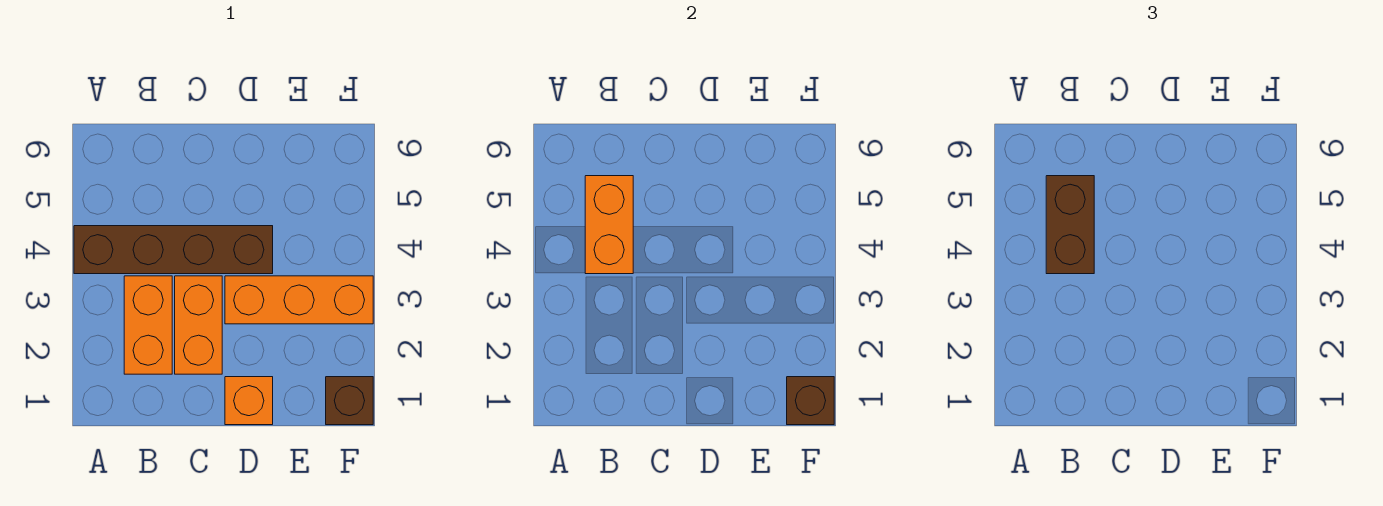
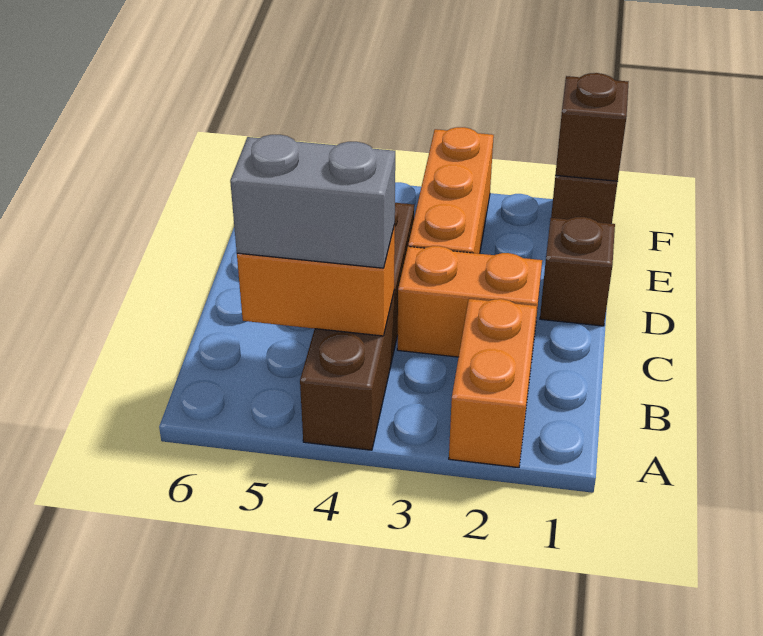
orange brick B2:B3 level 1 -> orange brick A2:B2 level 1
brown brick B4:B5 level 3 -> grey brick B4:B5 level 3
orange brick D1 level 1 -> brown brick D1 level 1

